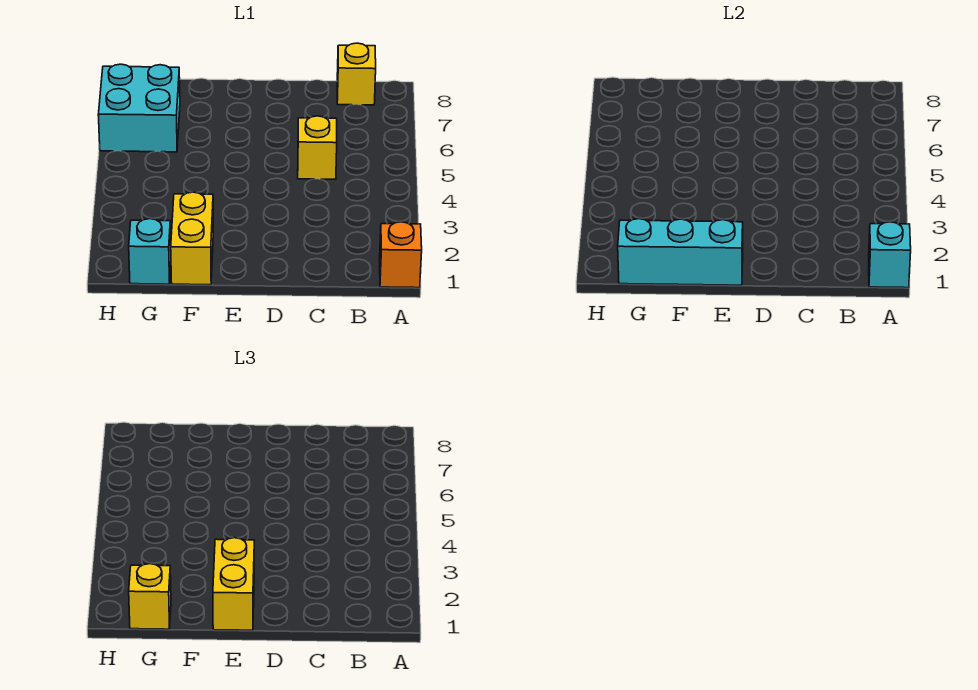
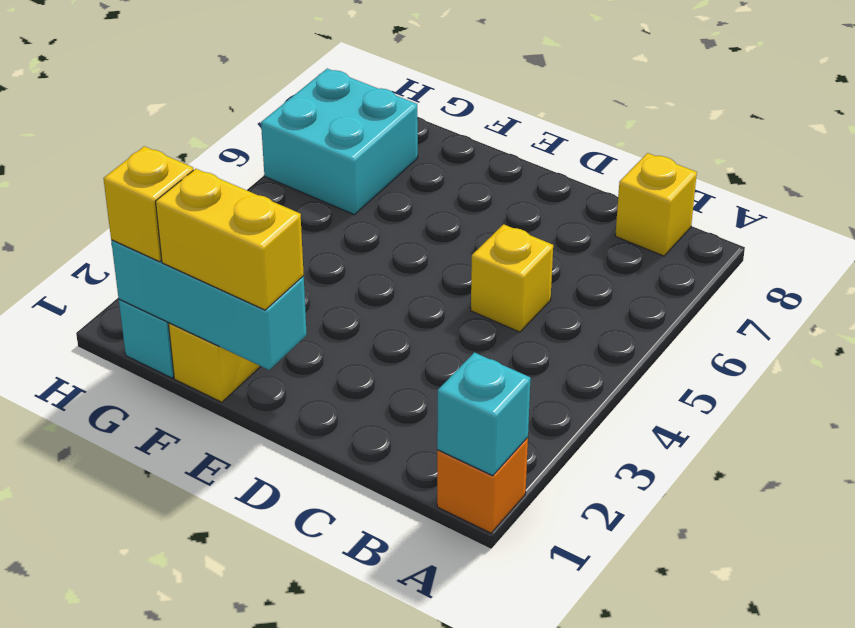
yellow brick E1:E2 level 3 -> yellow brick E1:F1 level 3

